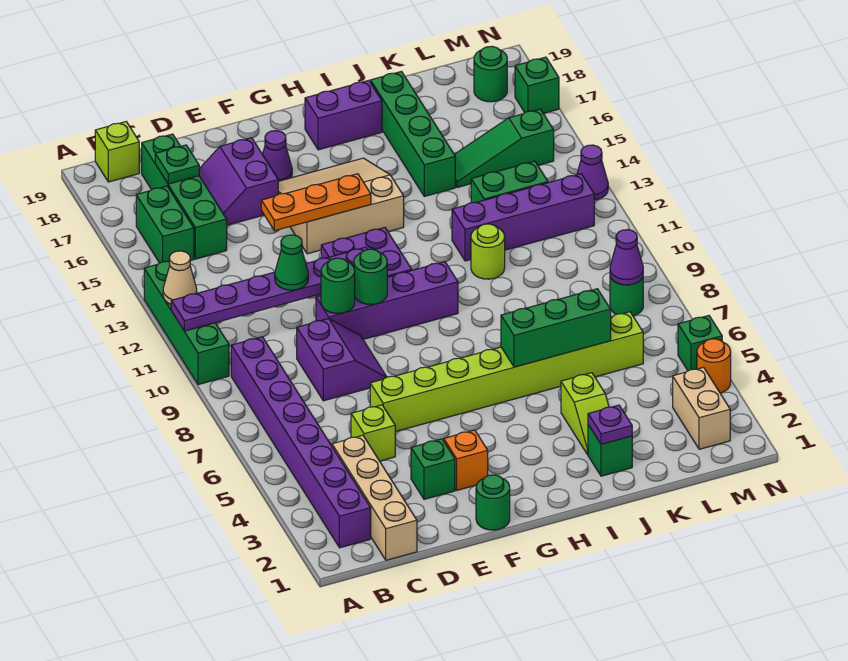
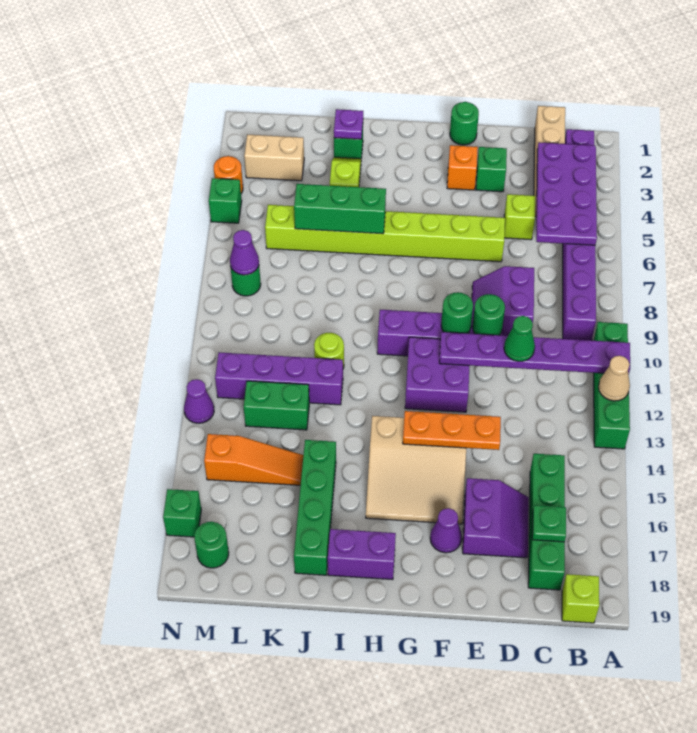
none -> purple plate B3:C6 level 2
green brick B15:B16 level 1 -> none
green slope K15:M15 level 1 top M -> orange slope K15:M15 level 1 top M
tan brick M2:M3 level 1 -> tan brick L3:M3 level 1

